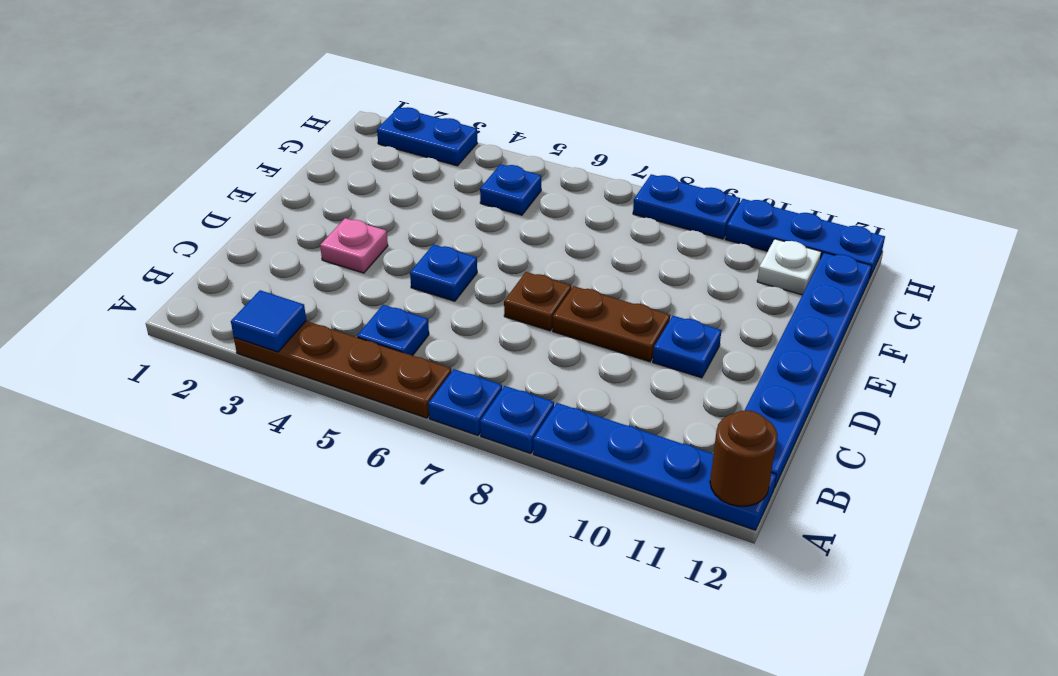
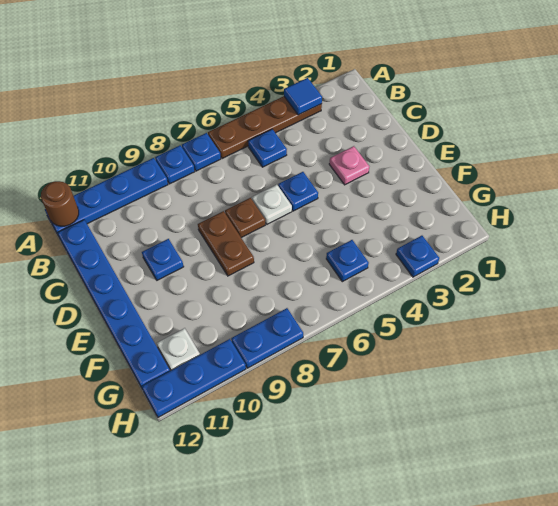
none -> white plate D6 level 1
brown plate D8:D9 level 1 -> brown plate D8:E8 level 1
blue plate H2:H3 level 1 -> blue plate H3 level 1

